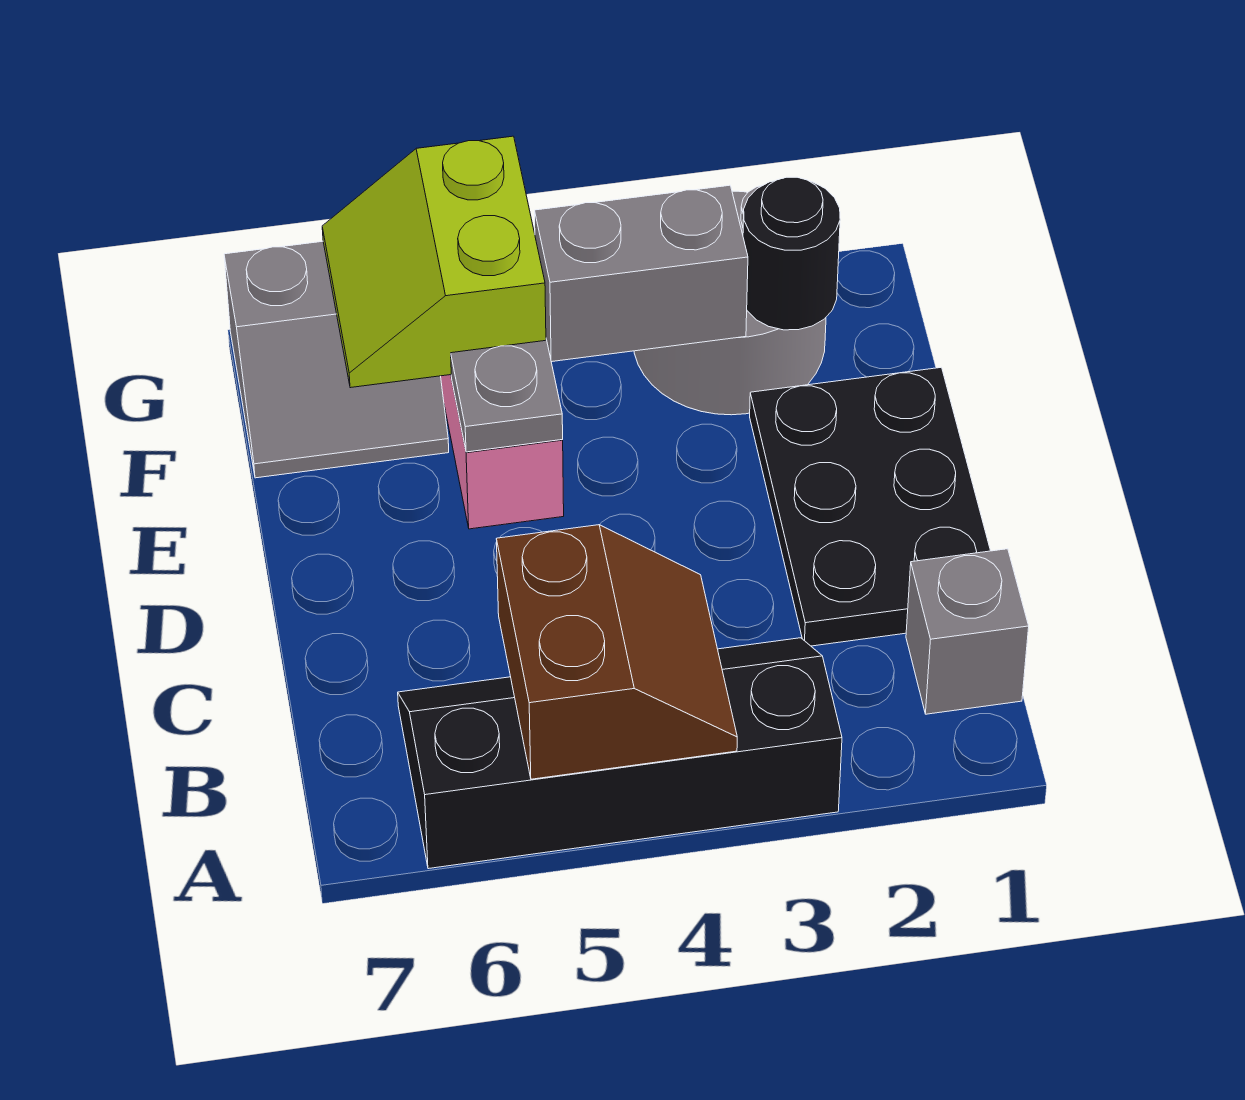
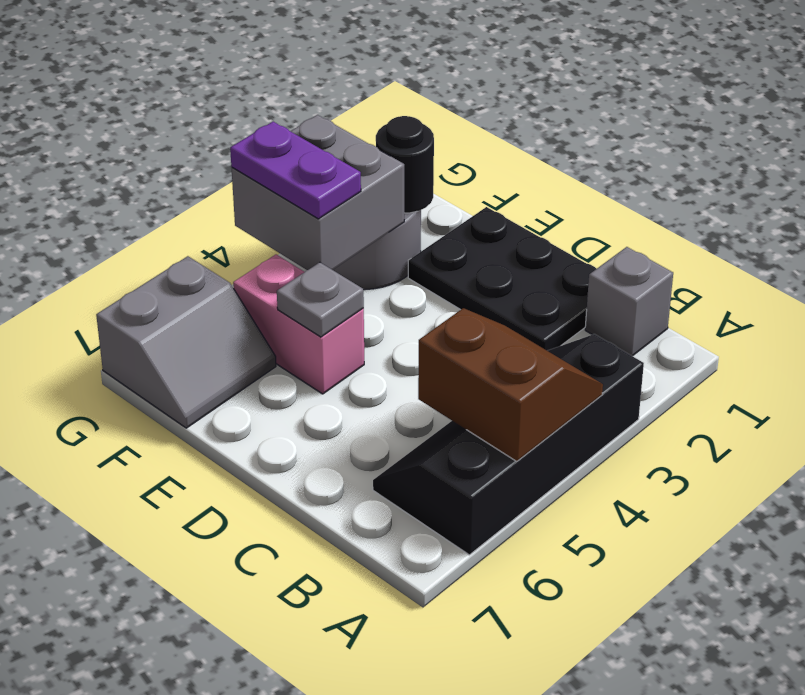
grey brick F3:F4 level 2 -> grey brick F3:G4 level 2
none -> purple plate F4:G4 level 3
lime slope F5:G6 level 2 top 5 -> none

